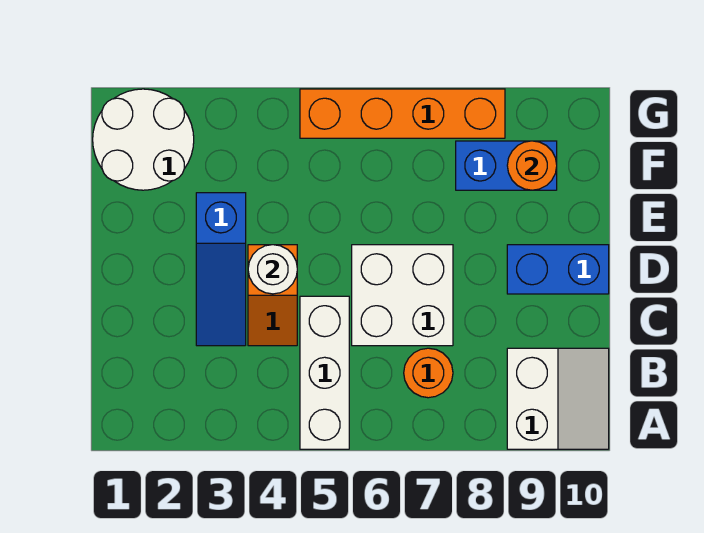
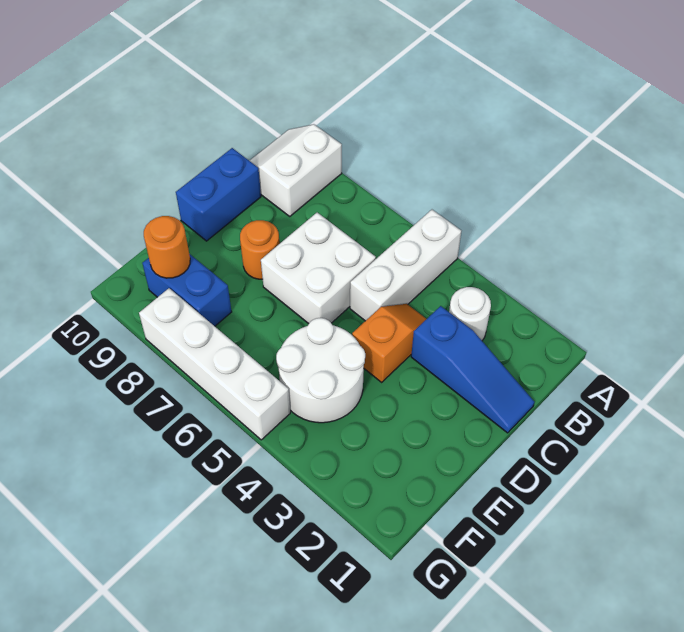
orange round brick B7 level 1 -> orange round brick D8 level 1
blue slope C3:E3 level 1 top E -> blue slope C1:C3 level 1 top 3
white round brick D4 level 2 -> white round brick B3 level 1
blue brick D9:D10 level 1 -> blue brick C10:D10 level 1
white round brick F1:G2 level 1 -> white round brick E4:F5 level 1
orange brick G5:G8 level 1 -> white brick G5:G8 level 1

